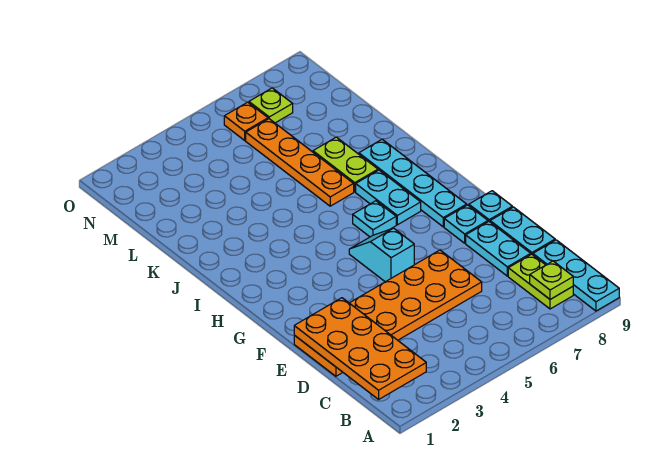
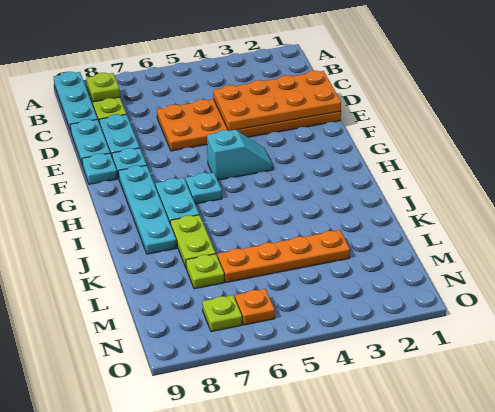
orange plate B1:E2 level 2 -> orange plate D1:E4 level 2
cyan slope F5:G5 level 1 top F -> cyan slope G4:G5 level 1 top 5
orange plate J6:M6 level 1 -> orange plate L3:L6 level 1
none -> lime plate L7 level 1

